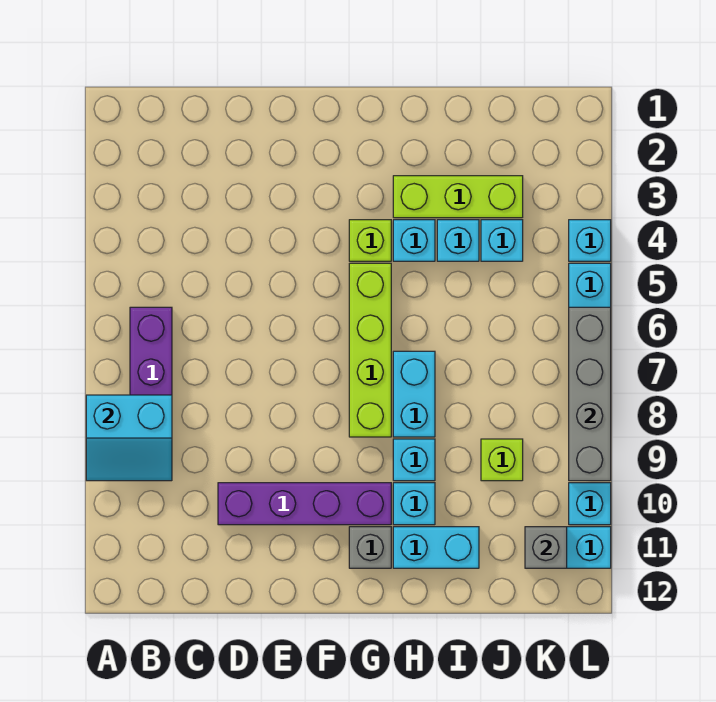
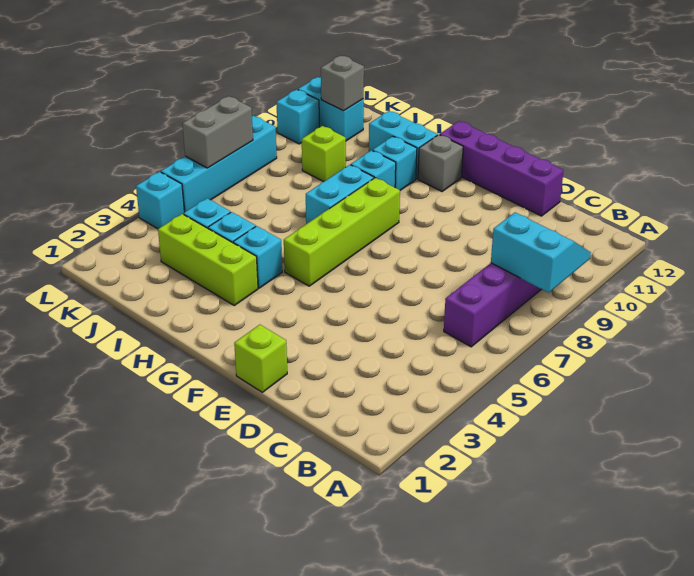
purple brick D10:G10 level 1 -> purple brick D12:G12 level 1
lime brick G4 level 1 -> lime brick E1 level 1
grey brick L6:L9 level 2 -> grey brick L6:L7 level 2

